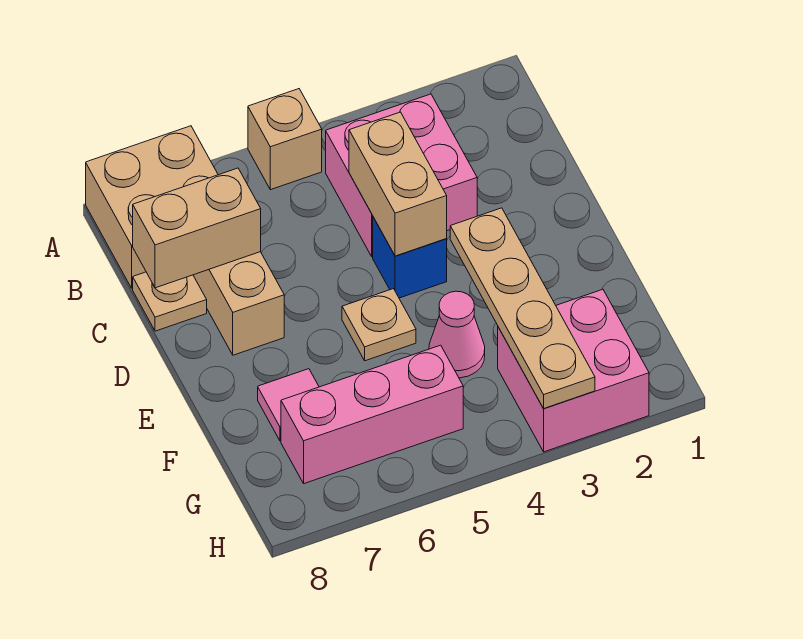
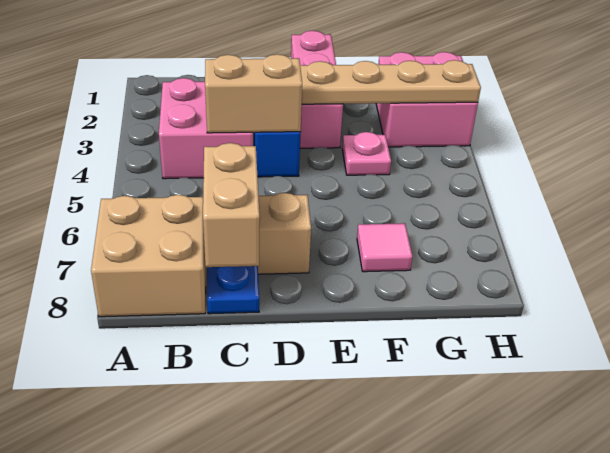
tan brick A5 level 1 -> none
tan plate C8 level 1 -> blue plate C8 level 1
tan plate E5 level 1 -> none
pink cone F4 level 1 -> pink plate F4 level 1
pink brick G5:G7 level 1 -> pink brick E1:E3 level 1

